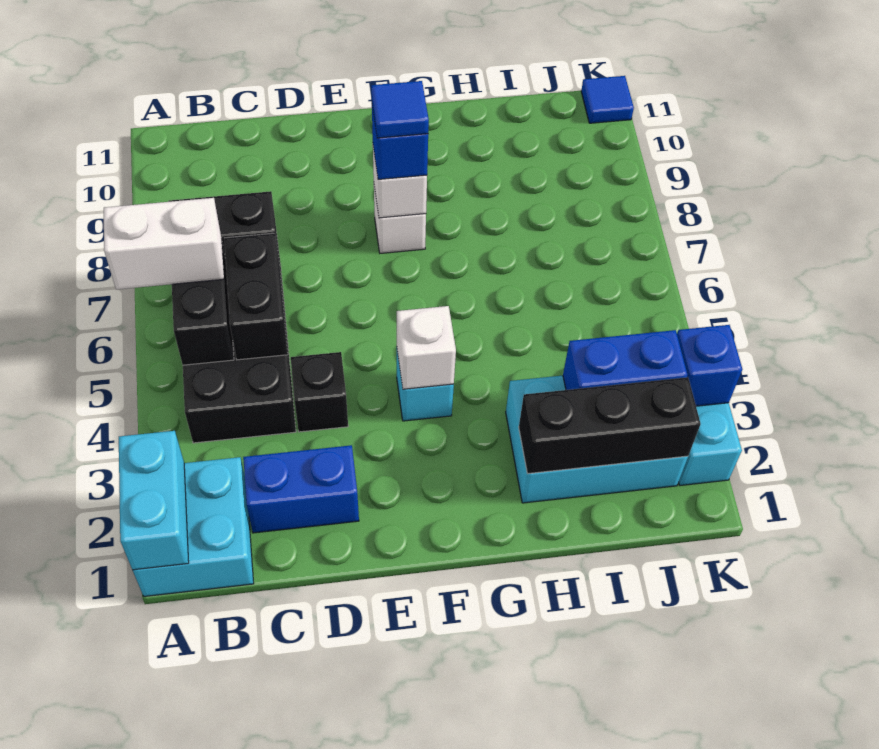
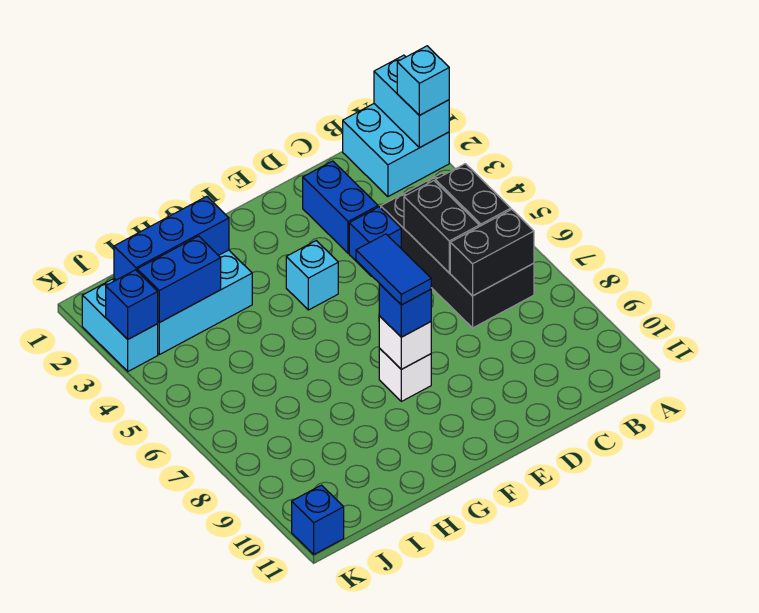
none -> cyan brick A2 level 3
white brick A6:B6 level 3 -> none
blue brick C2:D2 level 1 -> blue brick D2:D3 level 1
black brick D4 level 1 -> blue brick D4 level 1
white brick F4 level 2 -> none
blue tile F8 level 4 -> blue tile F7:F8 level 4
black brick H2:J2 level 2 -> blue brick H2:J2 level 2
blue tile K11 level 1 -> blue brick K11 level 1

